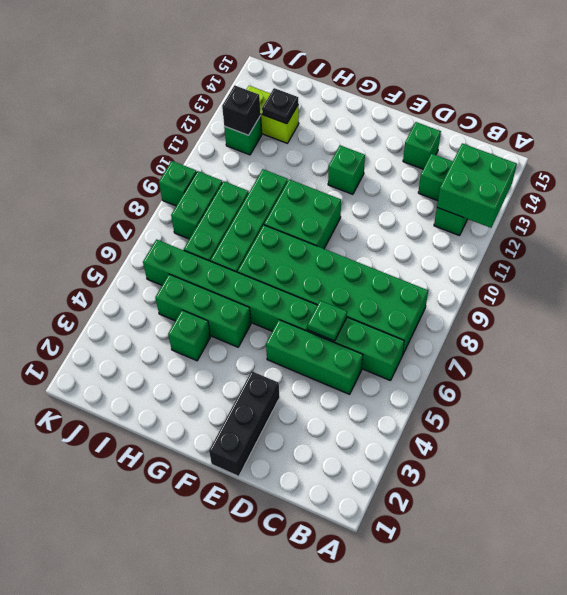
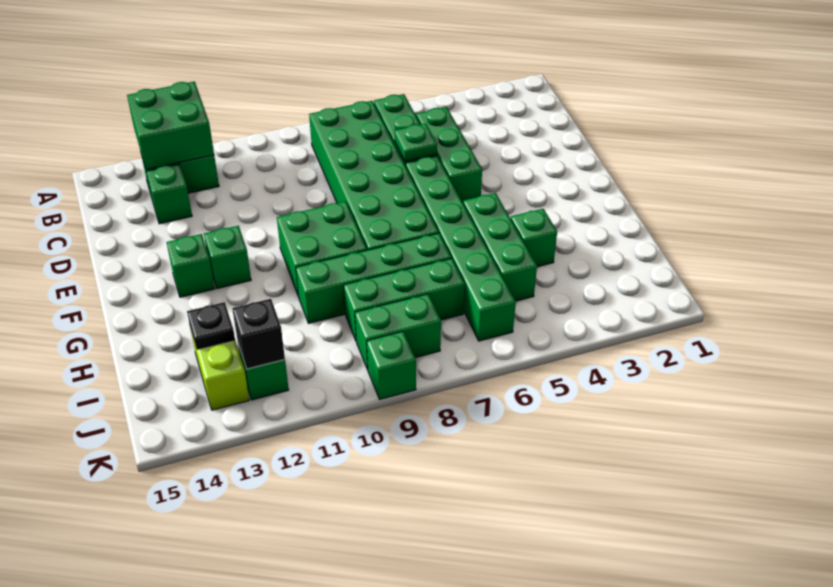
green brick D14 level 1 -> green brick F13 level 1
black brick E1:E3 level 1 -> none

